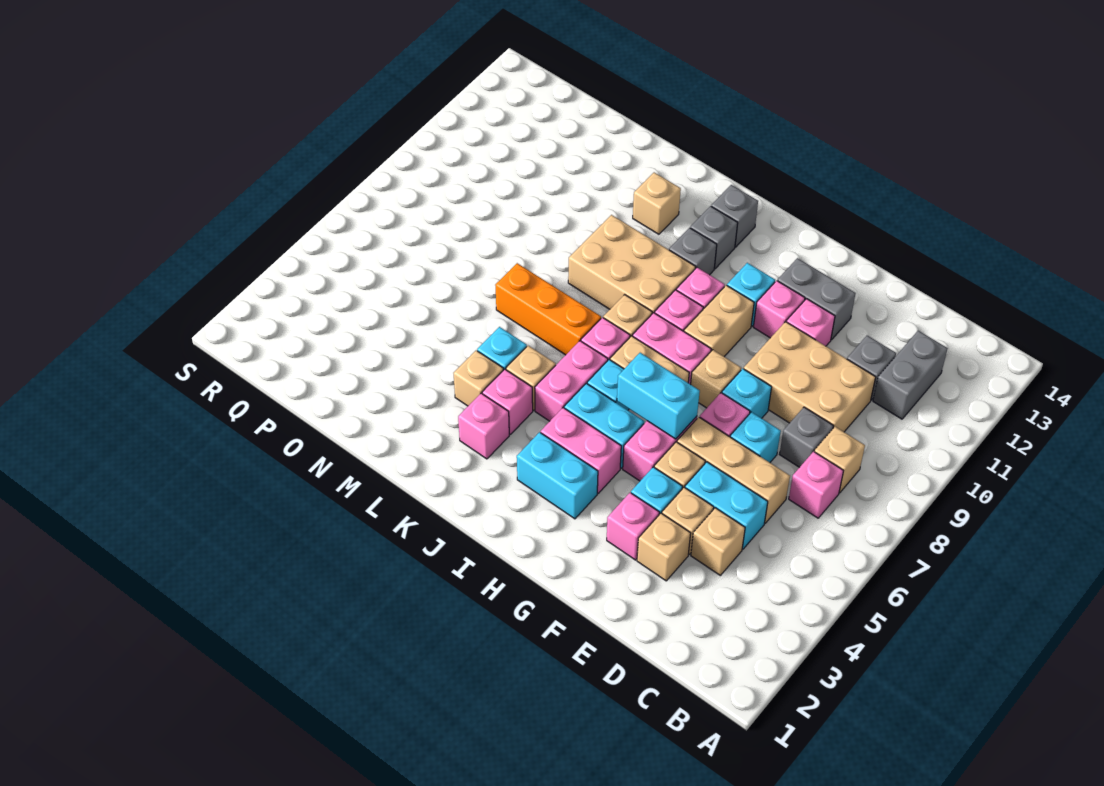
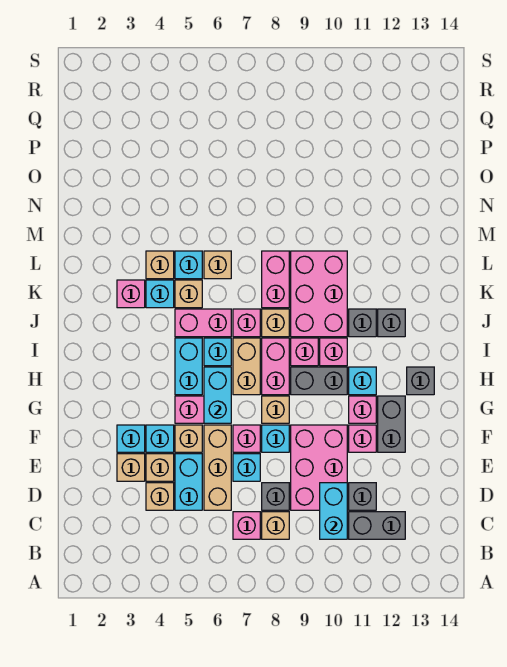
tan brick D9:F10 level 1 -> pink brick D9:F10 level 1
pink brick F3 level 1 -> cyan brick F3 level 1
cyan brick H3:I3 level 1 -> cyan brick C10:D10 level 2
pink brick H4:I4 level 1 -> pink brick K8:L8 level 1
tan brick H9:H10 level 1 -> grey brick H9:H10 level 1
tan brick J9:L10 level 1 -> pink brick J9:L10 level 1
grey brick J13 level 1 -> grey brick H13 level 1
pink brick K4 level 1 -> cyan brick K4 level 1
orange brick K7:M7 level 1 -> none
tan brick L12 level 1 -> tan brick L6 level 1

